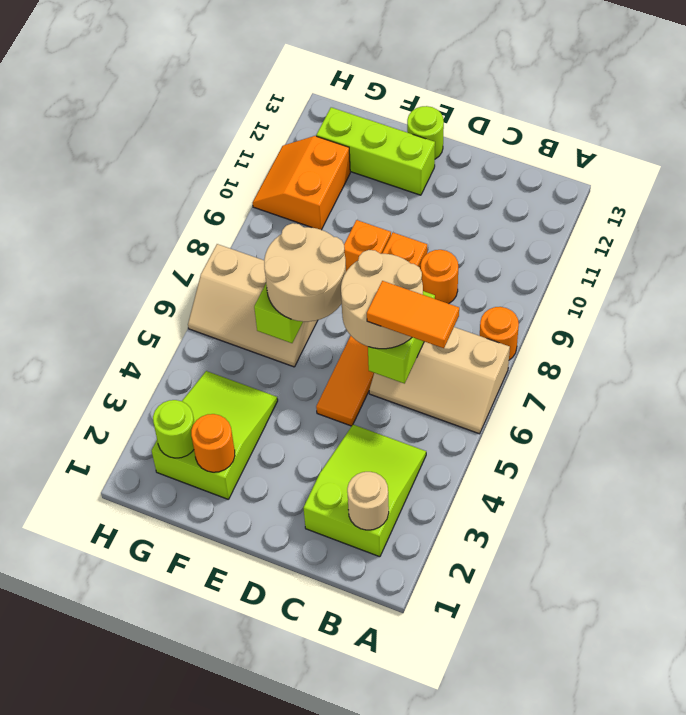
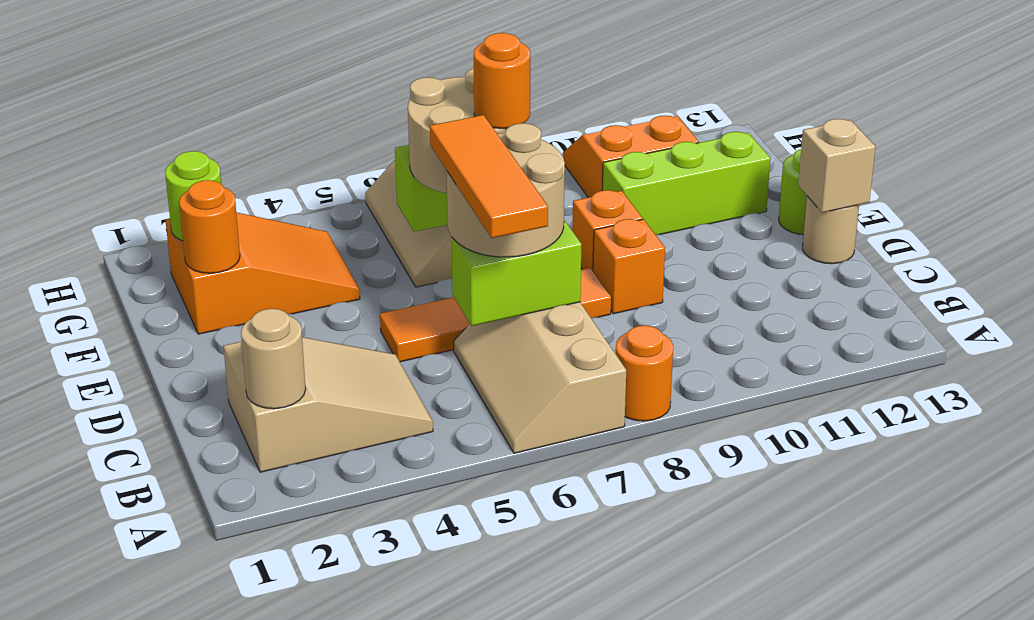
lime slope B2:C4 level 1 top 2 -> tan slope B2:C4 level 1 top 2
orange tile B6:C6 level 4 -> orange tile B6:D6 level 4
orange round brick C9 level 1 -> orange round brick E7 level 4
none -> tan round brick D13 level 1
none -> tan brick D13 level 2
lime brick E12:G12 level 1 -> lime brick F10:F12 level 1
lime slope F2:G4 level 1 top 2 -> orange slope F2:G4 level 1 top 2

